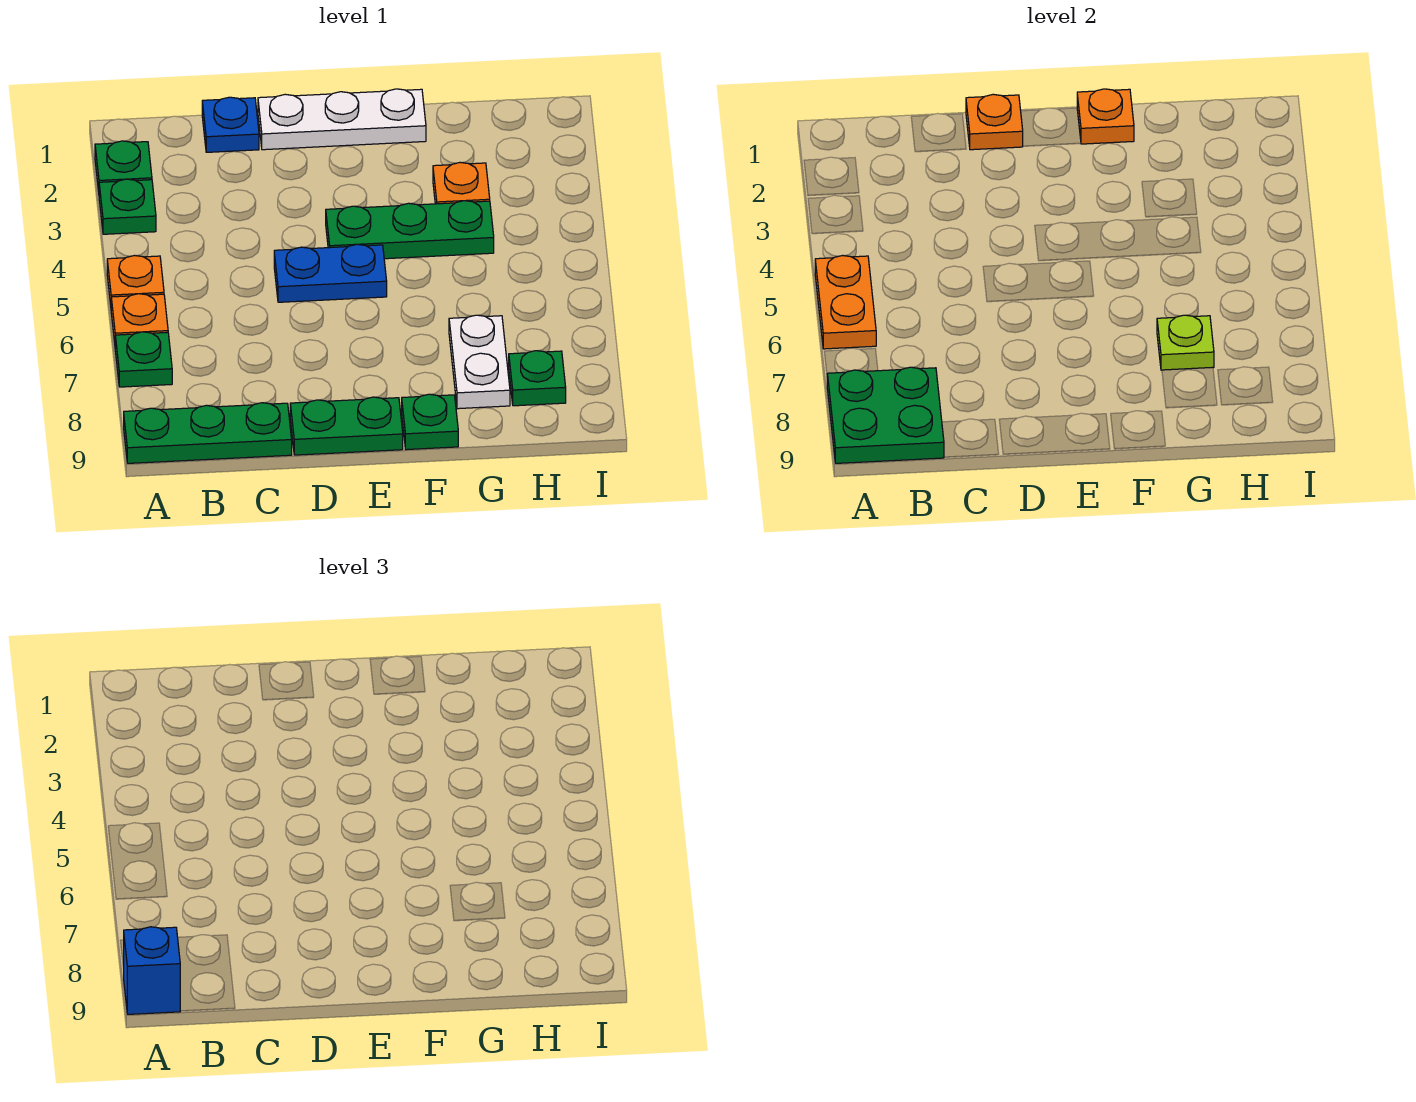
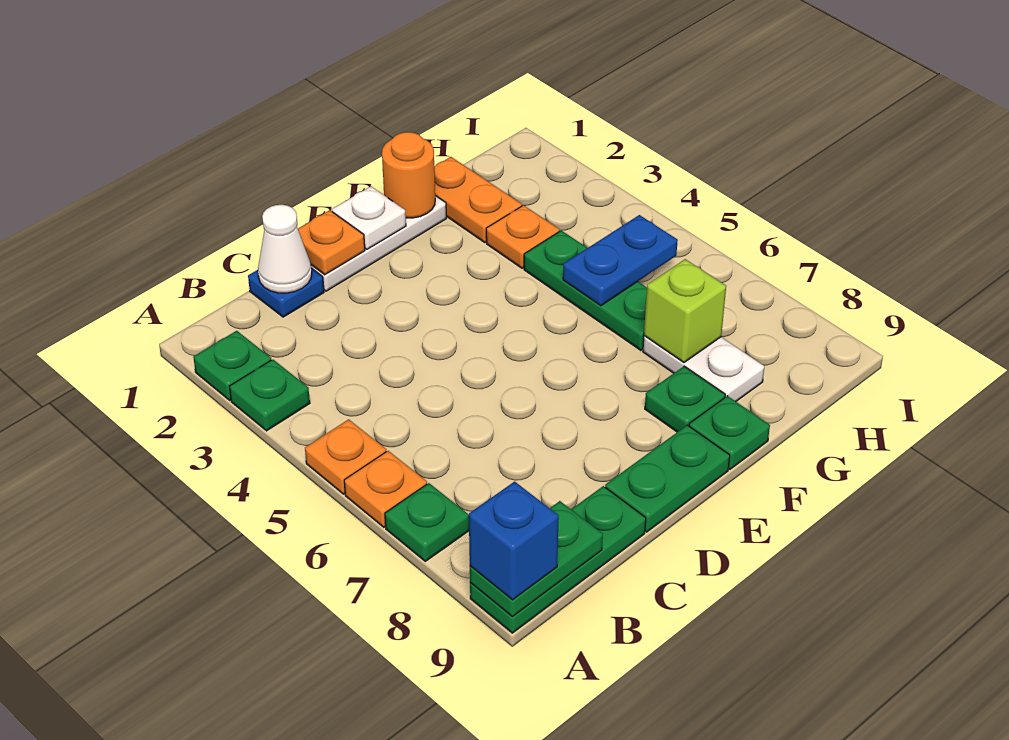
orange plate A5:A6 level 2 -> orange plate G1:G2 level 1
green plate A8:B9 level 2 -> green plate A9:B9 level 2
none -> white cone C1 level 2
blue plate D5:E5 level 1 -> blue plate G5:H5 level 2
none -> white plate E1 level 2
green plate E4:G4 level 1 -> green plate G4:G6 level 1
orange plate F1 level 2 -> orange round brick F1 level 2
lime plate G7 level 2 -> lime brick G7 level 2
green plate H8 level 1 -> green plate F8 level 1

